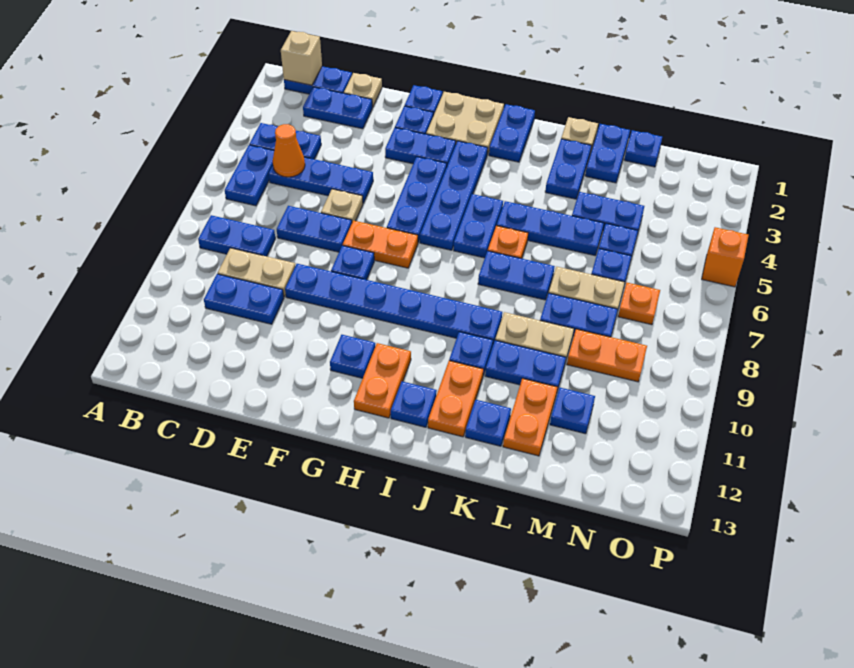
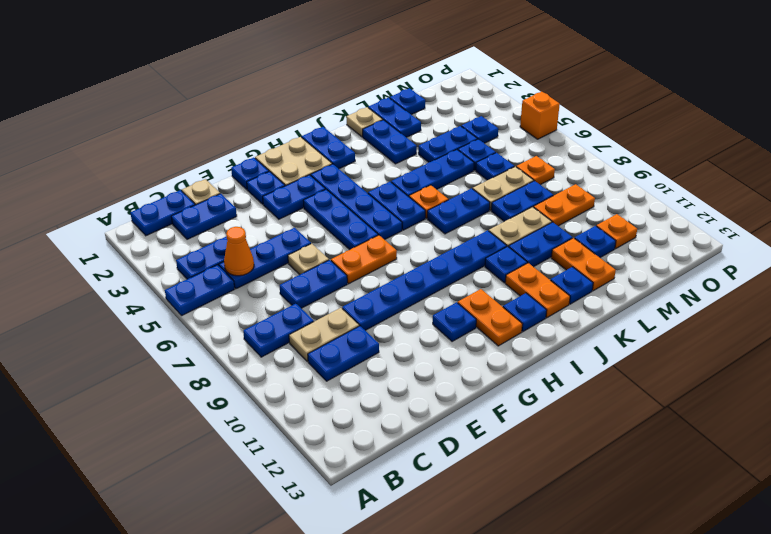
tan brick B1 level 2 -> none
blue plate B5:B6 level 1 -> blue plate A5:B5 level 1
blue plate F8 level 1 -> blue plate N4 level 1
none -> orange plate N11 level 1

